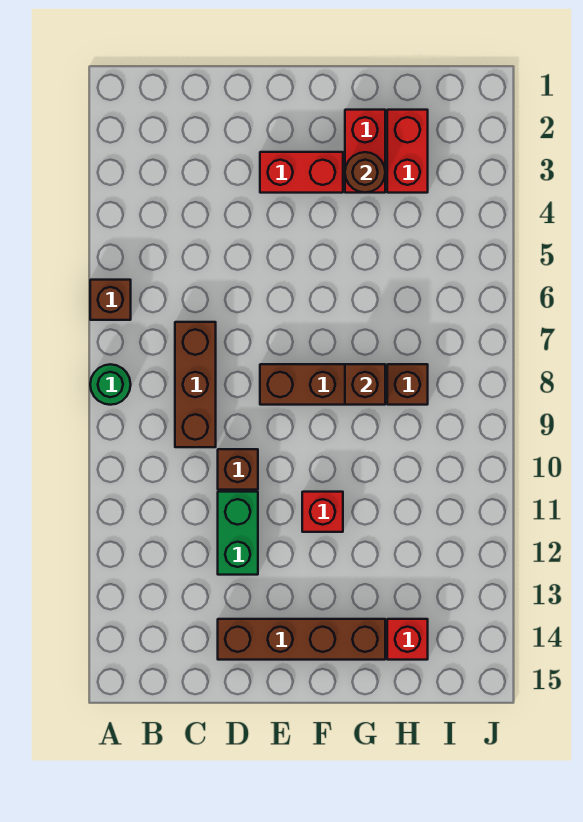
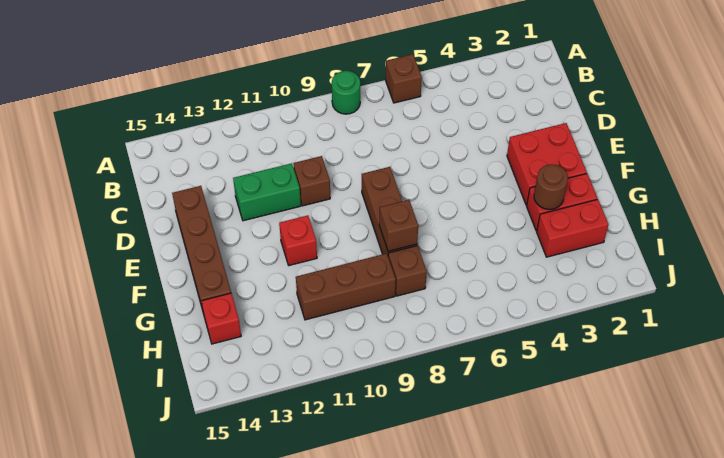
brown brick C7:C9 level 1 -> brown brick H9:H11 level 1
red brick E3:F3 level 1 -> red brick E2:F3 level 1

